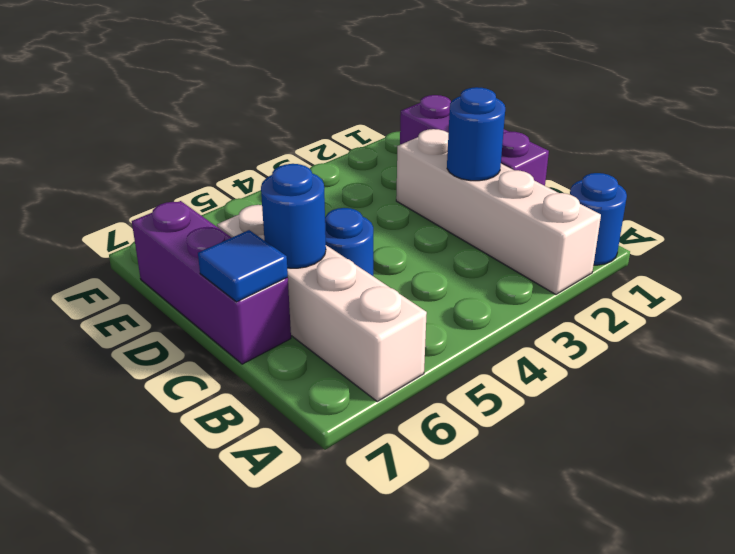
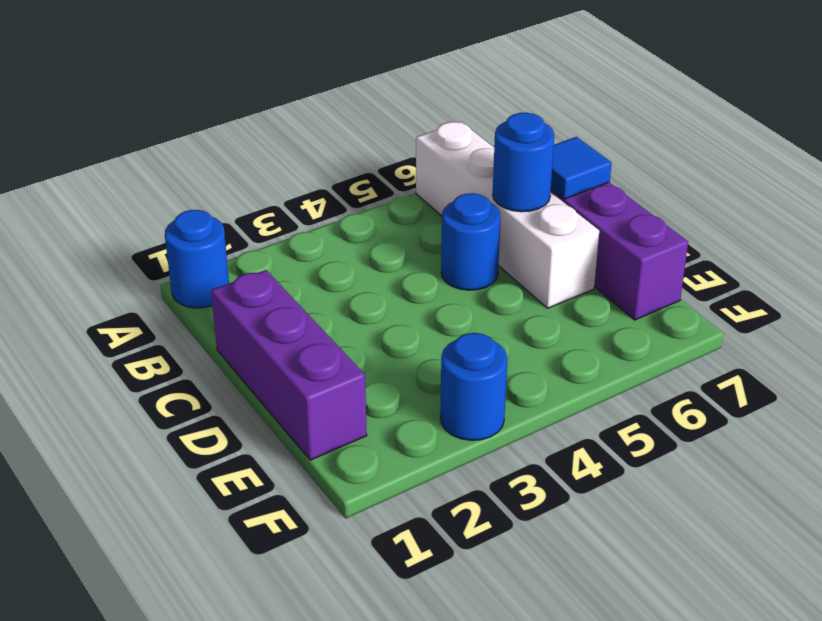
white brick A2:D2 level 1 -> none
blue round brick C2 level 2 -> blue round brick F3 level 1

